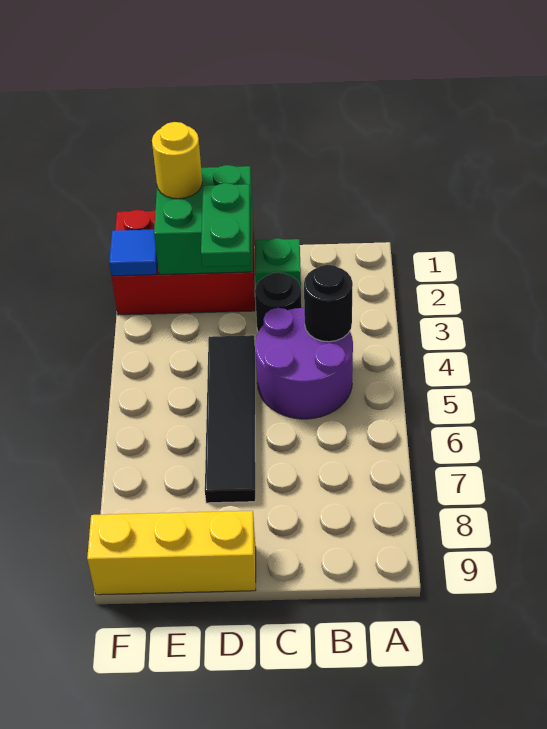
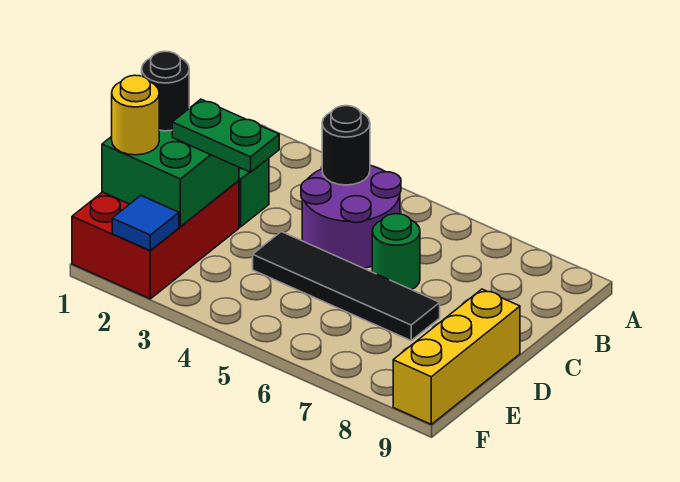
black round brick C3 level 1 -> black round brick D1 level 3
none -> green round brick C6 level 1

